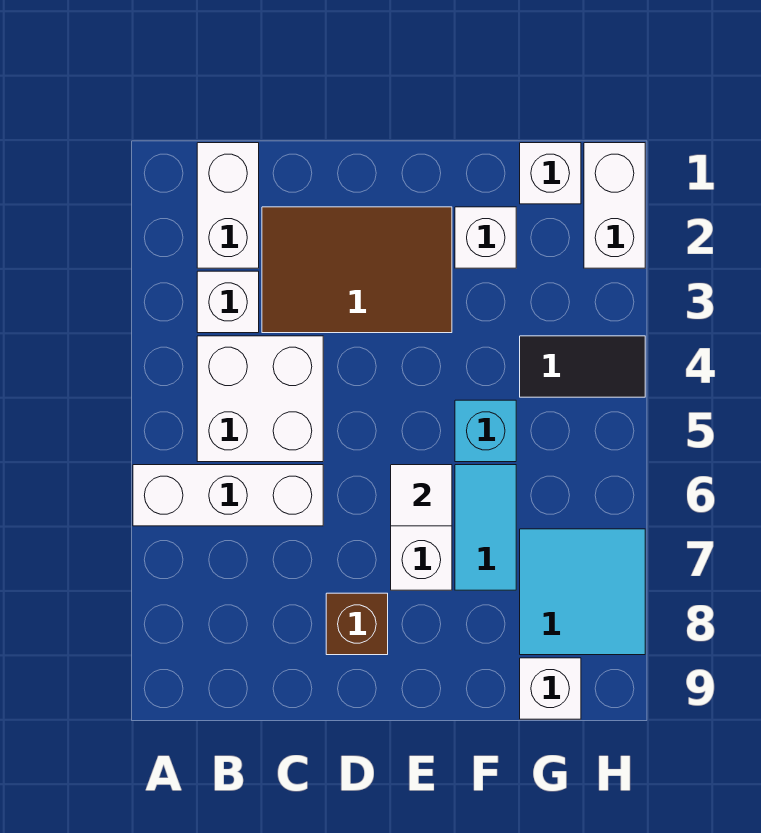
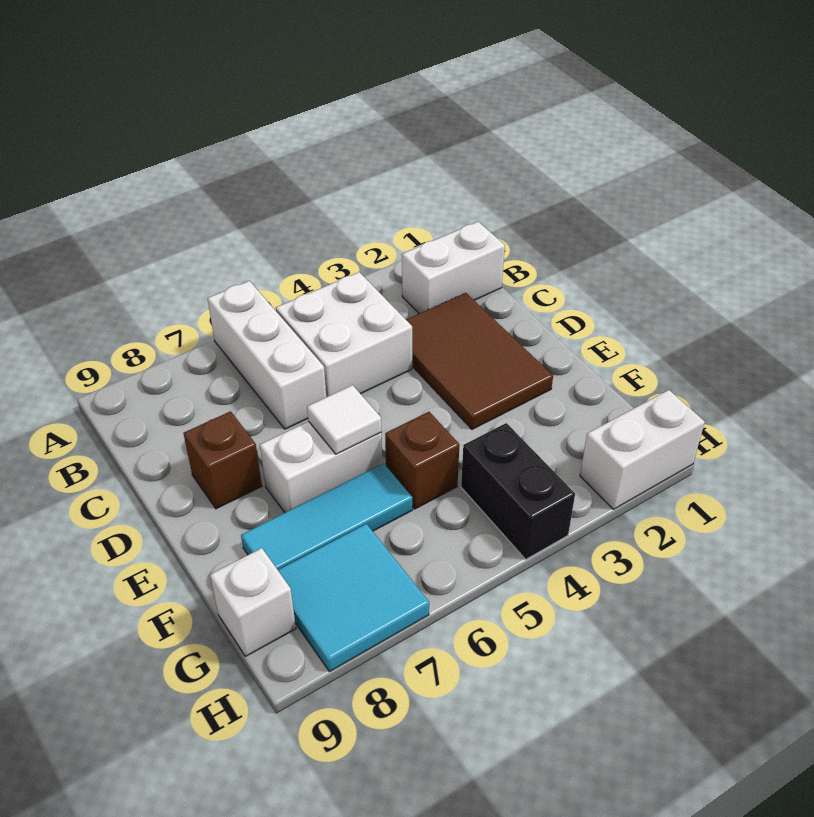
white brick B3 level 1 -> none
white brick F2 level 1 -> none
cyan brick F5 level 1 -> brown brick F5 level 1
cyan tile F6:F7 level 1 -> cyan tile F6:F8 level 1
white brick G1 level 1 -> none
black tile G4:H4 level 1 -> black brick G4:H4 level 1

